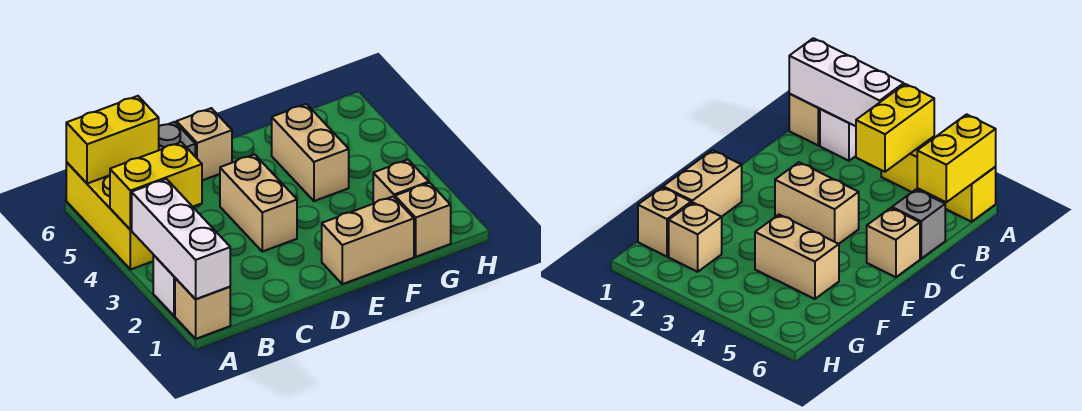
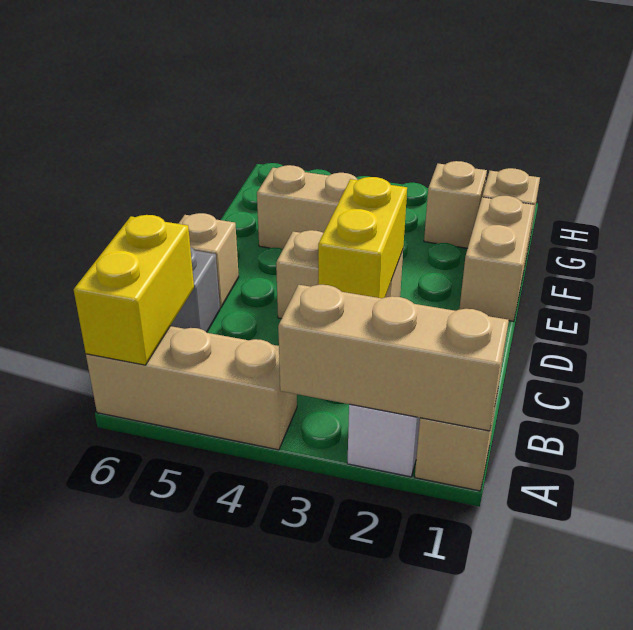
white brick A1:A3 level 2 -> tan brick A1:A3 level 2
yellow brick A4:A6 level 1 -> tan brick A4:A6 level 1
yellow brick A4:B4 level 2 -> yellow brick C3:D3 level 2

